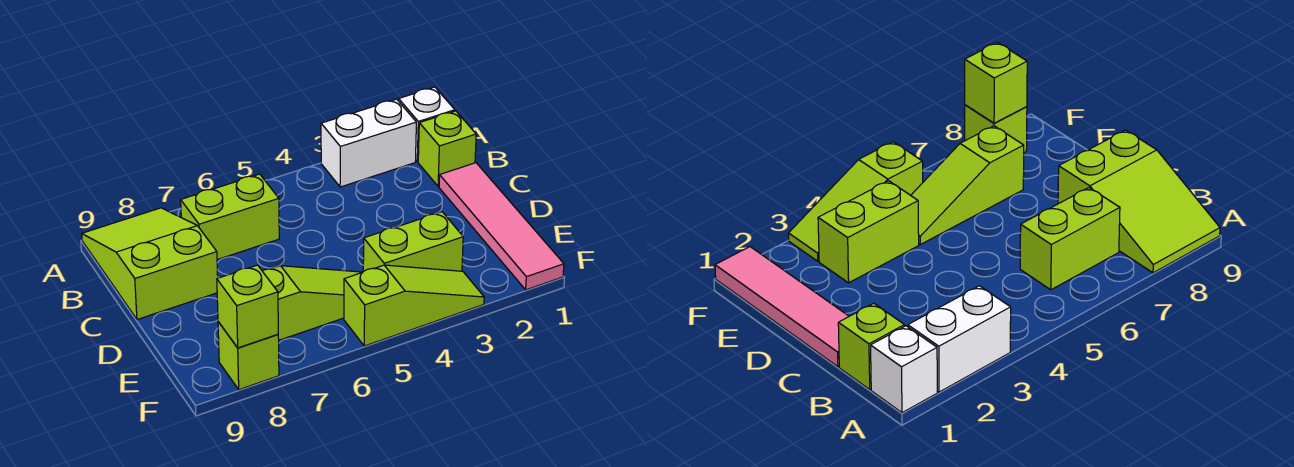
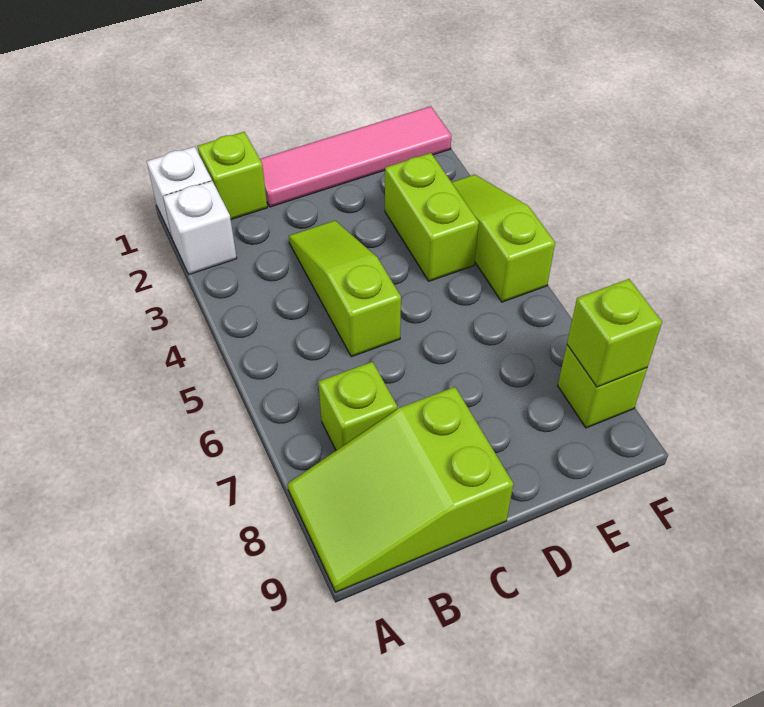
white brick A2:A3 level 1 -> white brick A2 level 1
lime brick B6:B7 level 1 -> lime brick B7 level 1
lime slope E5:E7 level 1 top 7 -> lime slope C3:C5 level 1 top 5

